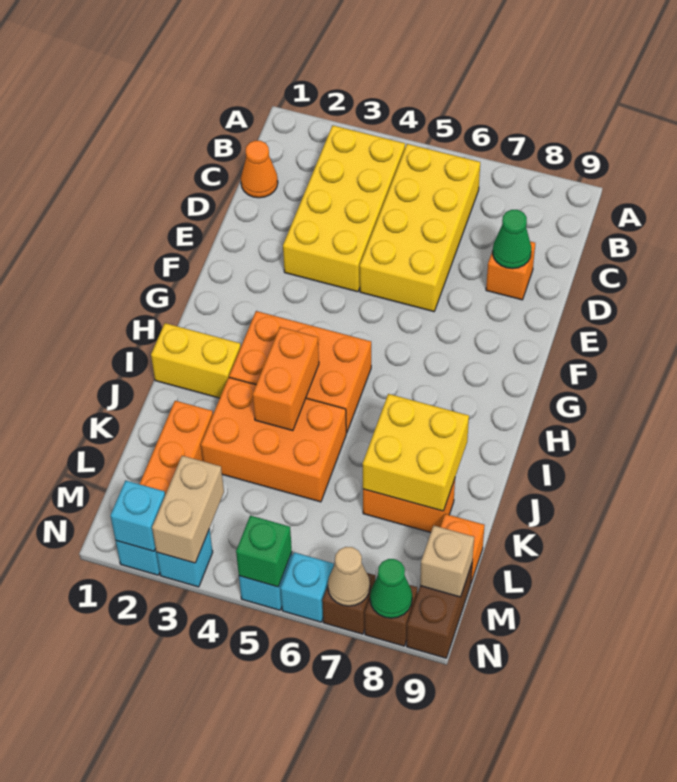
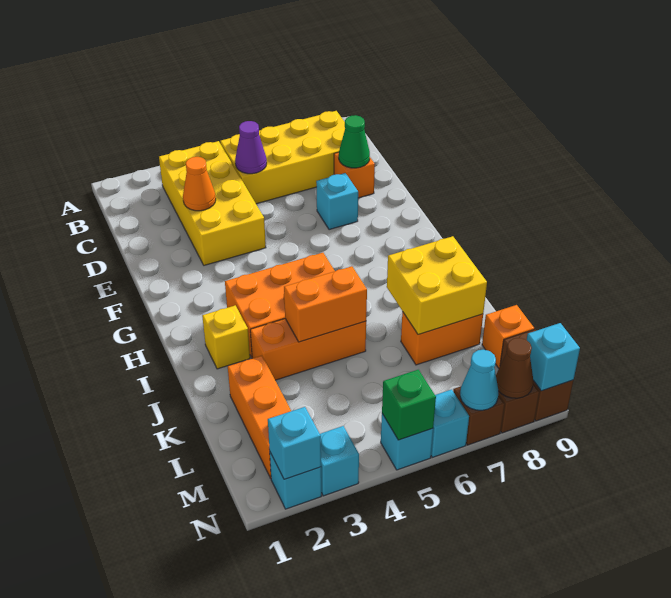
yellow brick B5:E6 level 1 -> yellow brick B5:C8 level 1
orange cone C1 level 1 -> orange cone D3 level 2
none -> purple cone C5 level 2
none -> cyan brick E7 level 1
yellow brick I1:I2 level 1 -> yellow brick I2 level 1
orange brick I4:J4 level 2 -> orange brick J4:J5 level 2
orange brick J3:K5 level 1 -> orange brick J3:J5 level 1
tan brick M3:N3 level 2 -> none
tan brick M9 level 2 -> none
tan cone N7 level 2 -> cyan cone N7 level 2
green cone N8 level 2 -> brown cone N8 level 2
none -> cyan brick N9 level 2

